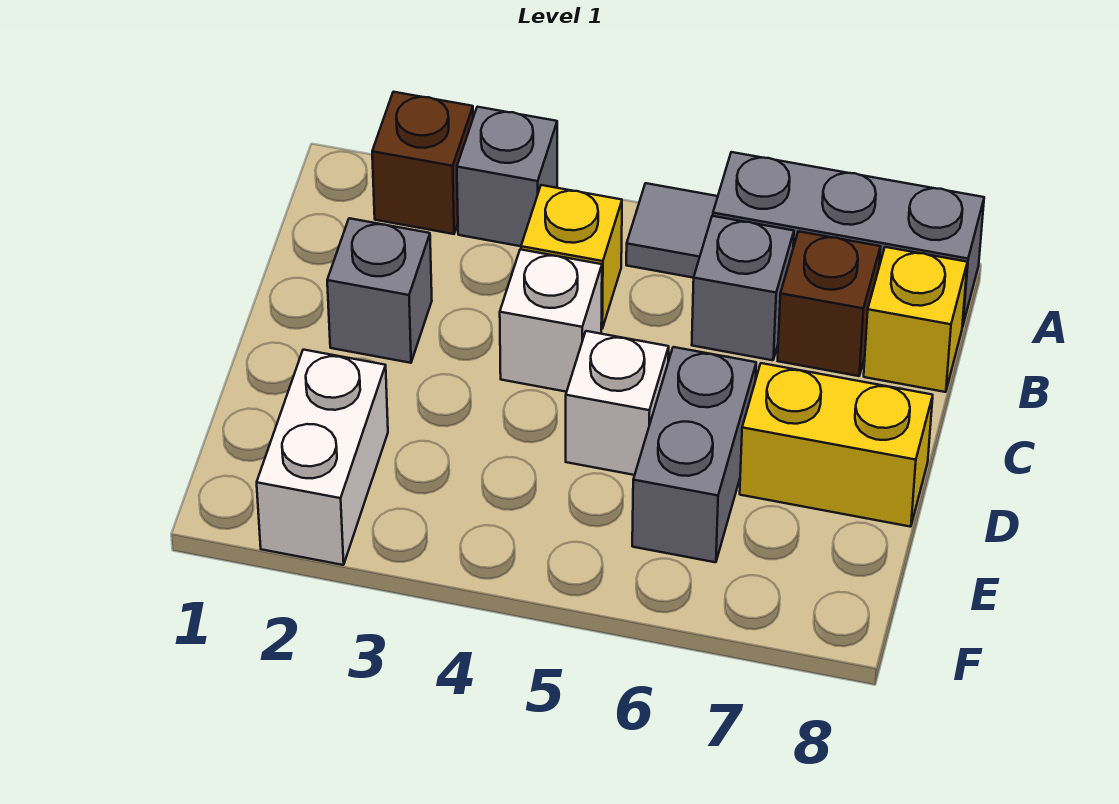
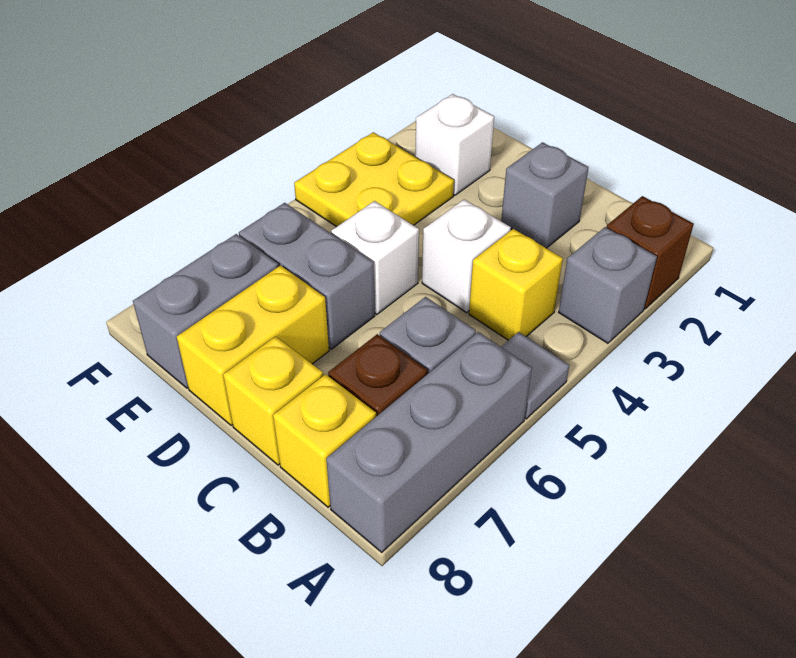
none -> yellow brick C8 level 1
white brick E2:F2 level 1 -> white brick E2 level 1
none -> yellow plate E3:F4 level 1
none -> grey brick E7:E8 level 1

